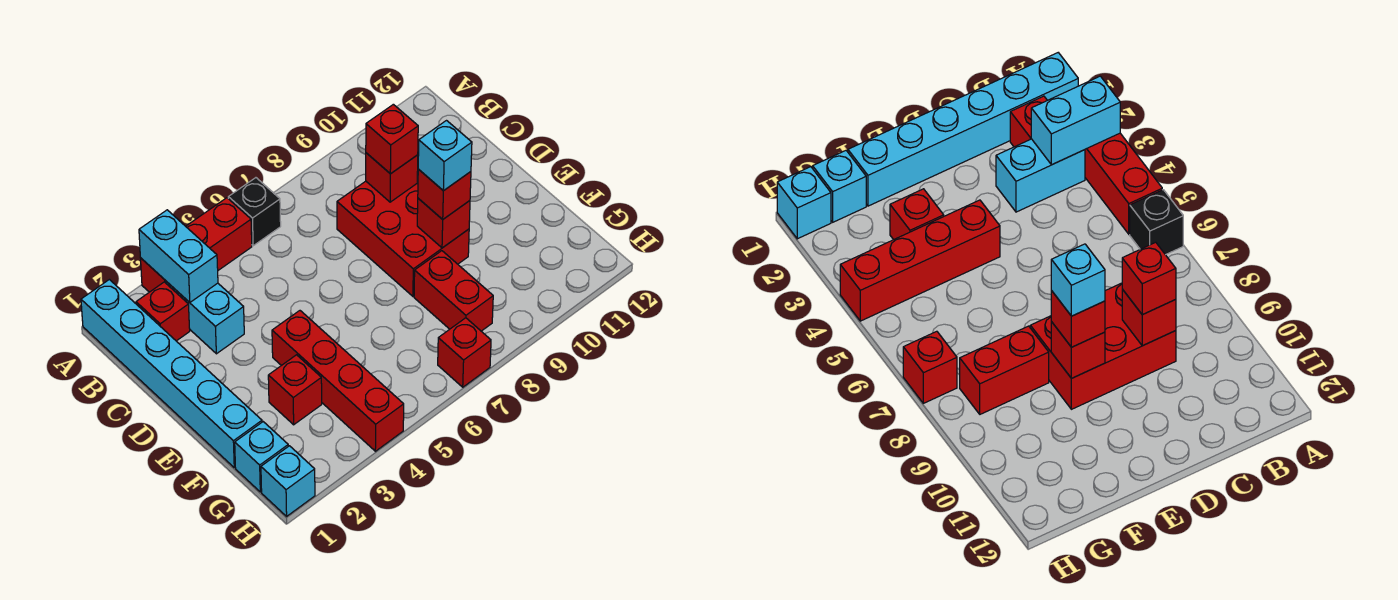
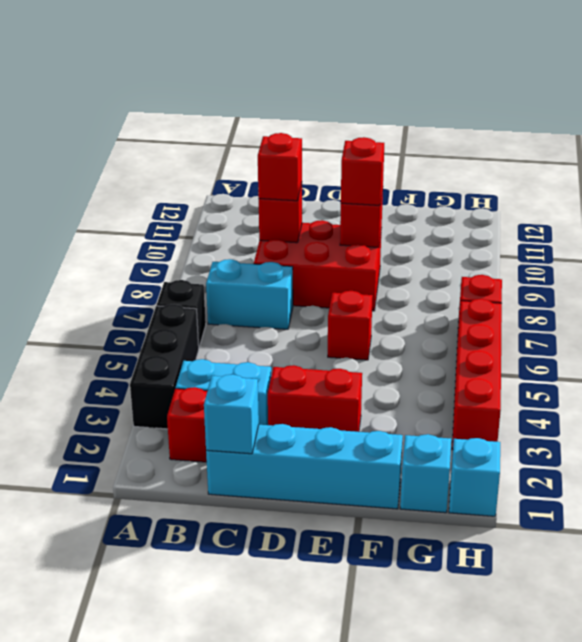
cyan brick A1:F1 level 1 -> cyan brick C1:F1 level 1
red brick A3:A5 level 1 -> black brick A3:A5 level 1
cyan brick A3:B3 level 2 -> cyan brick B7:C7 level 1
red brick E4:H4 level 1 -> red brick H3:H6 level 1
cyan brick E9 level 4 -> cyan brick C1 level 2
red brick F3 level 1 -> red brick E6 level 1
red brick F8:G8 level 1 -> red brick D3:E3 level 1

